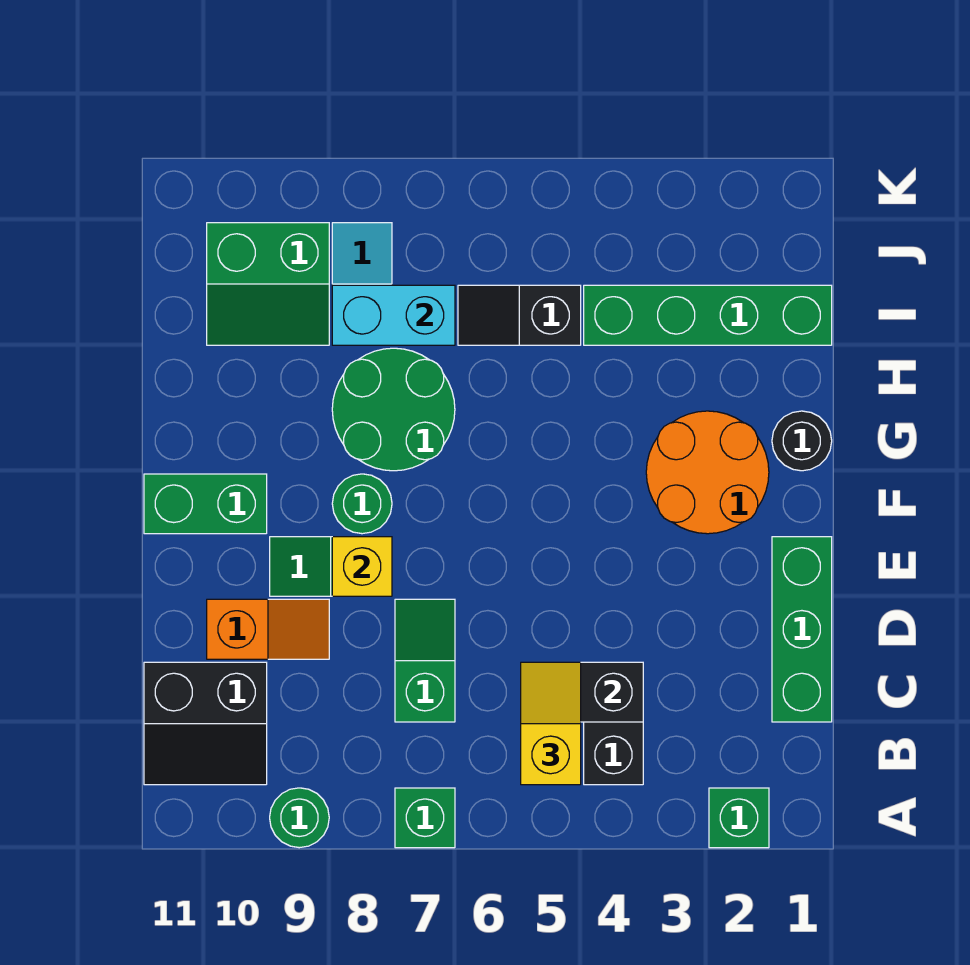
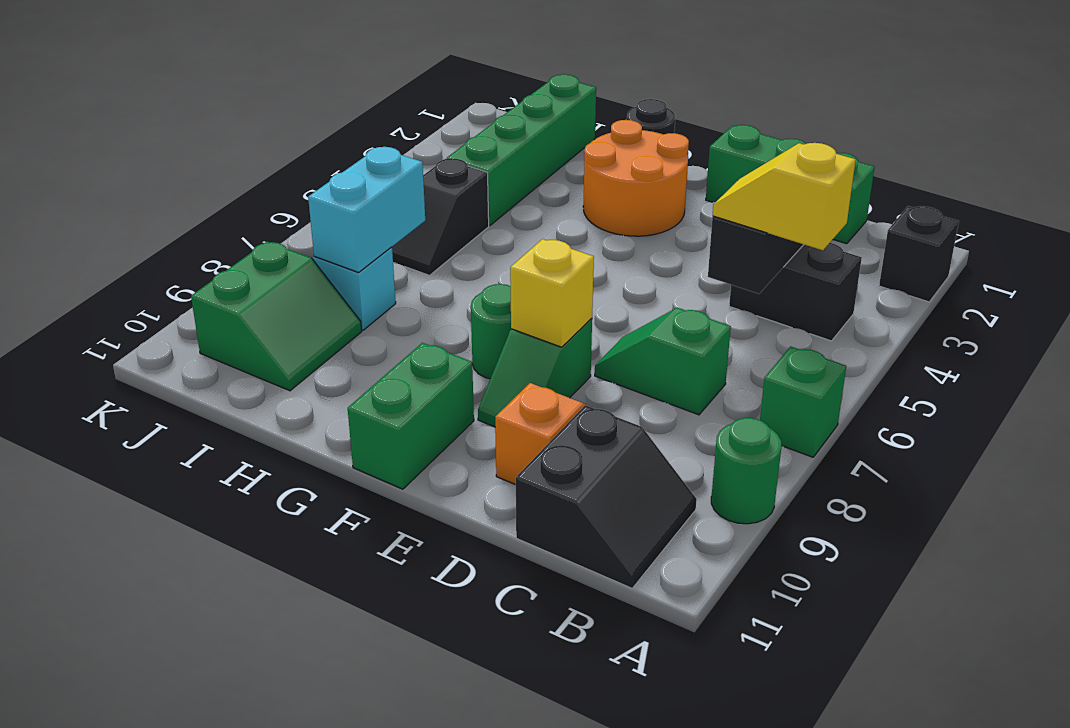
green brick A2 level 1 -> black brick A2 level 1
green round brick G7:H8 level 1 -> none

